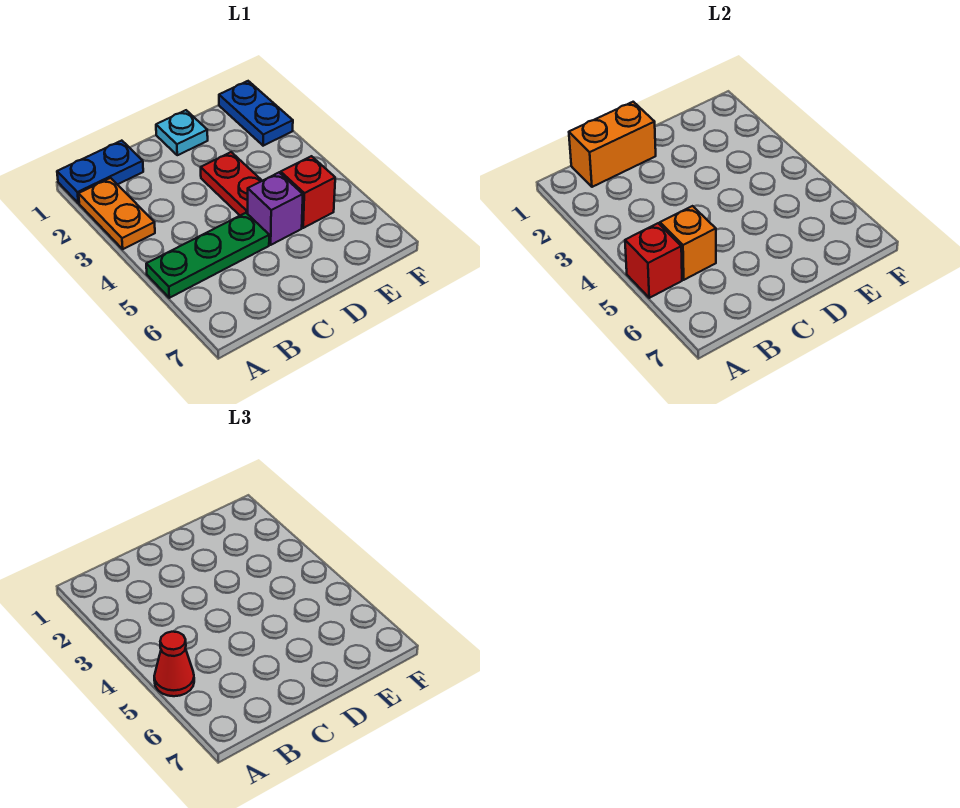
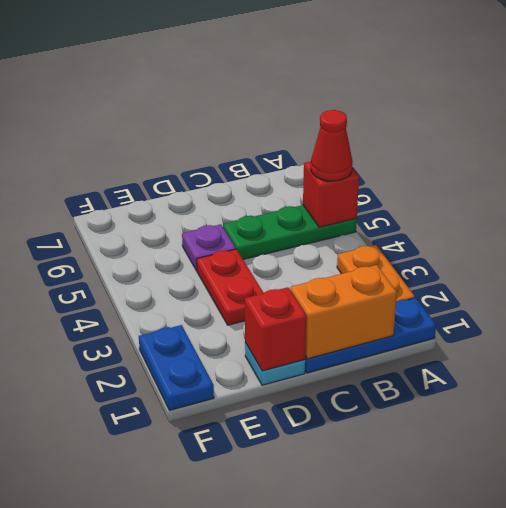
blue plate A1:B1 level 1 -> blue plate A1:C1 level 1
orange brick B5 level 2 -> none
purple brick D5 level 1 -> purple plate D5 level 1
red brick E5 level 1 -> red brick D1 level 2

